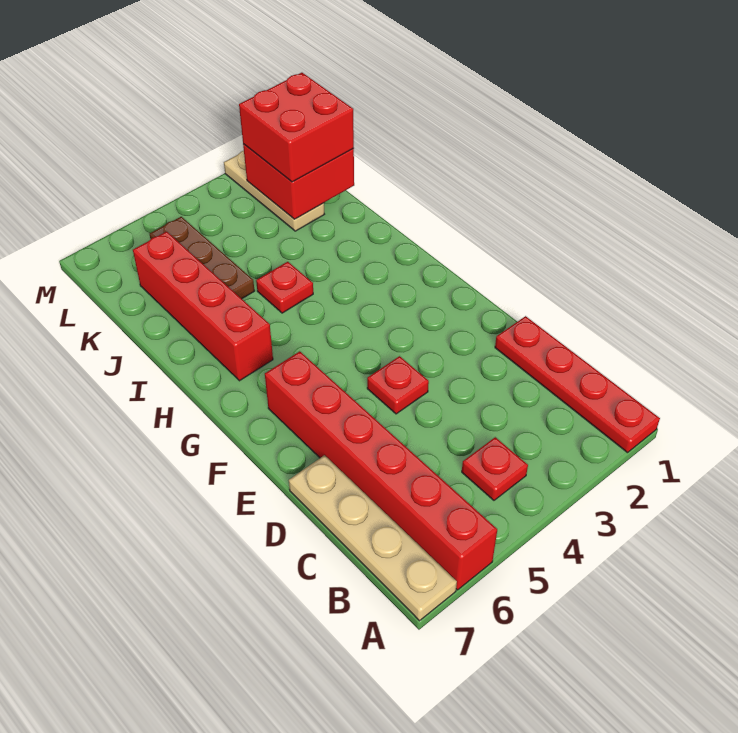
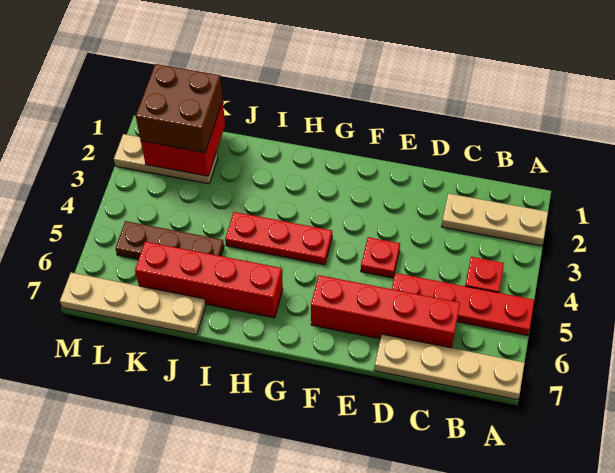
red plate A1:D1 level 1 -> red plate A5:D5 level 1
none -> tan plate A2:C2 level 1
red brick A6:F6 level 1 -> red brick C6:F6 level 1
red plate I4 level 1 -> red plate G4:I4 level 1
none -> tan plate J7:M7 level 1
red brick K1:L2 level 3 -> brown brick K1:L2 level 3

